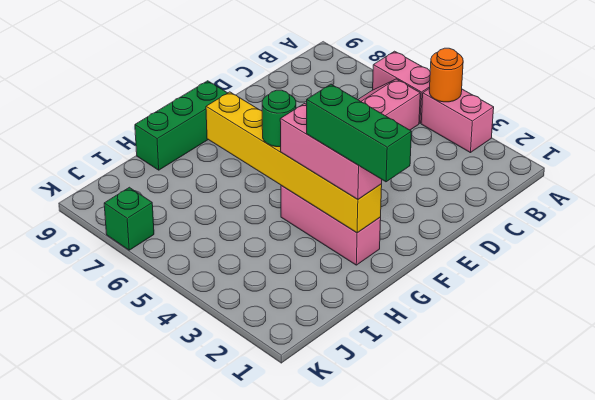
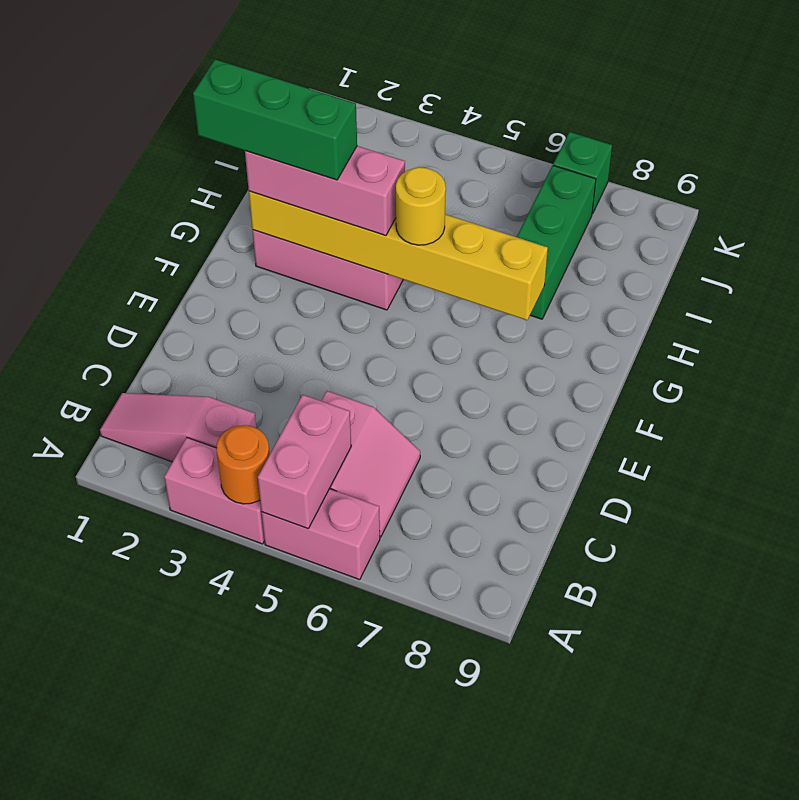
none -> pink brick A5:B5 level 2
none -> pink slope B1:B3 level 1 top 3
green brick F9:H9 level 1 -> green brick H7:J7 level 1
green round brick G5 level 3 -> yellow round brick G5 level 3

